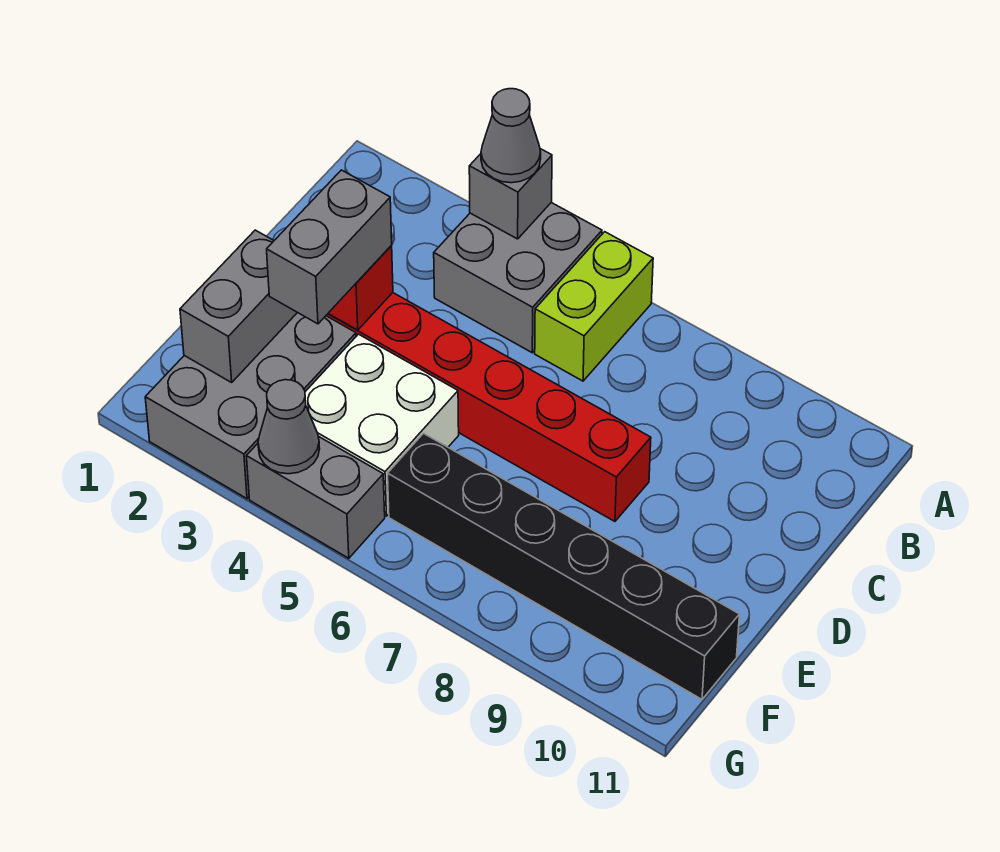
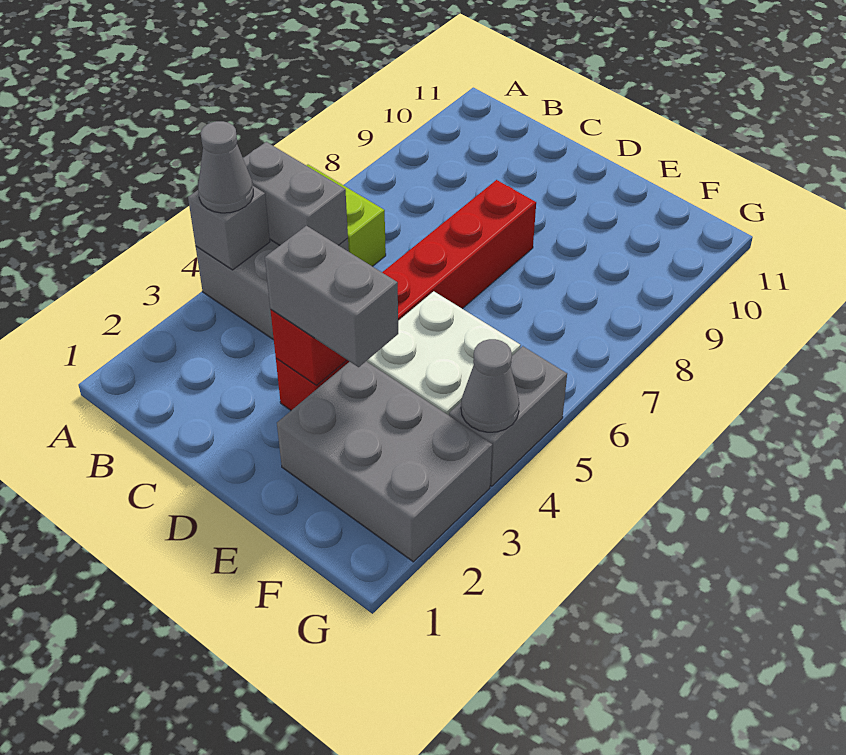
grey brick E2:F2 level 2 -> grey brick A5:B5 level 2
black brick F6:F11 level 1 -> none

